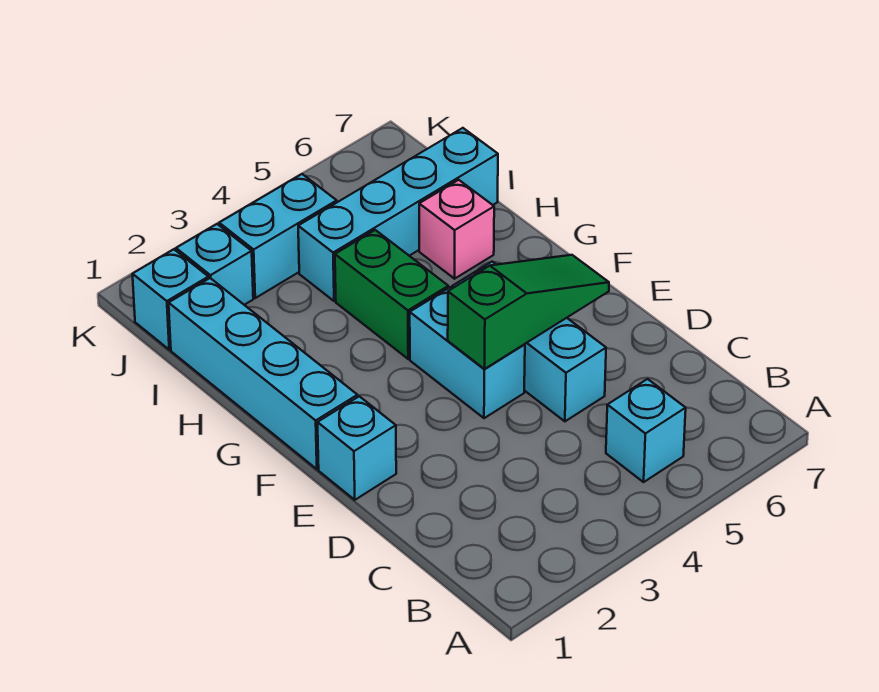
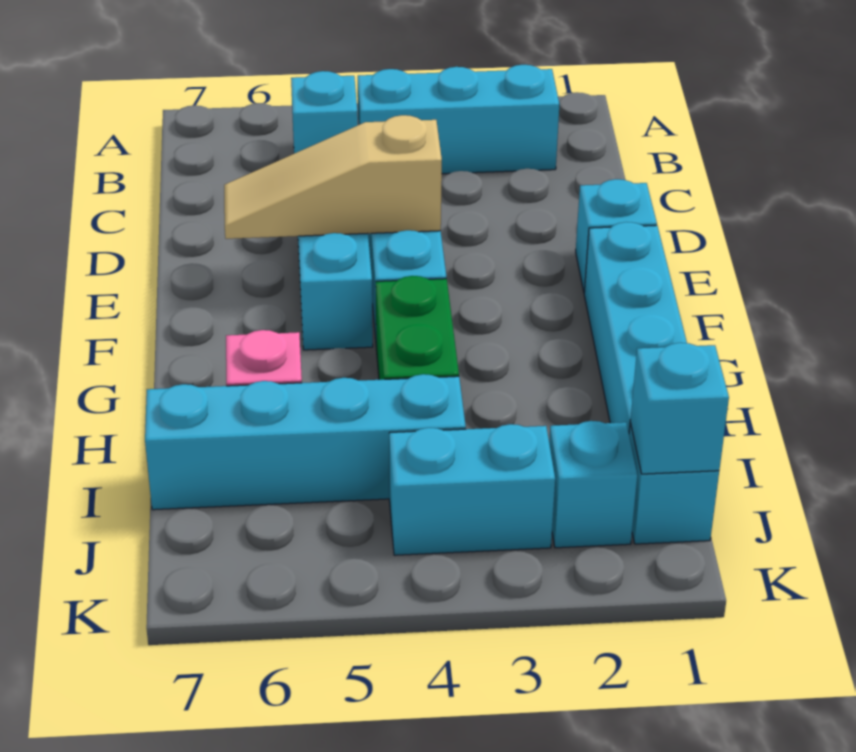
none -> cyan brick B2:B4 level 1
green slope E4:E6 level 2 top 4 -> tan slope E4:E6 level 2 top 4
none -> cyan brick J1 level 2

